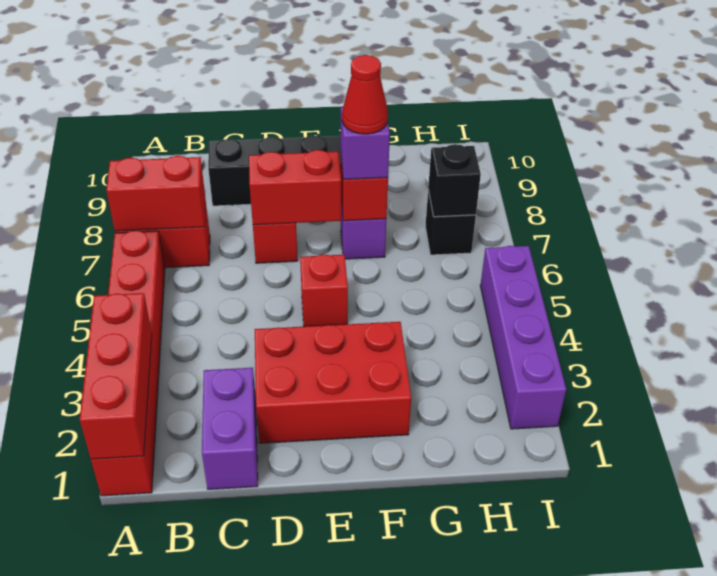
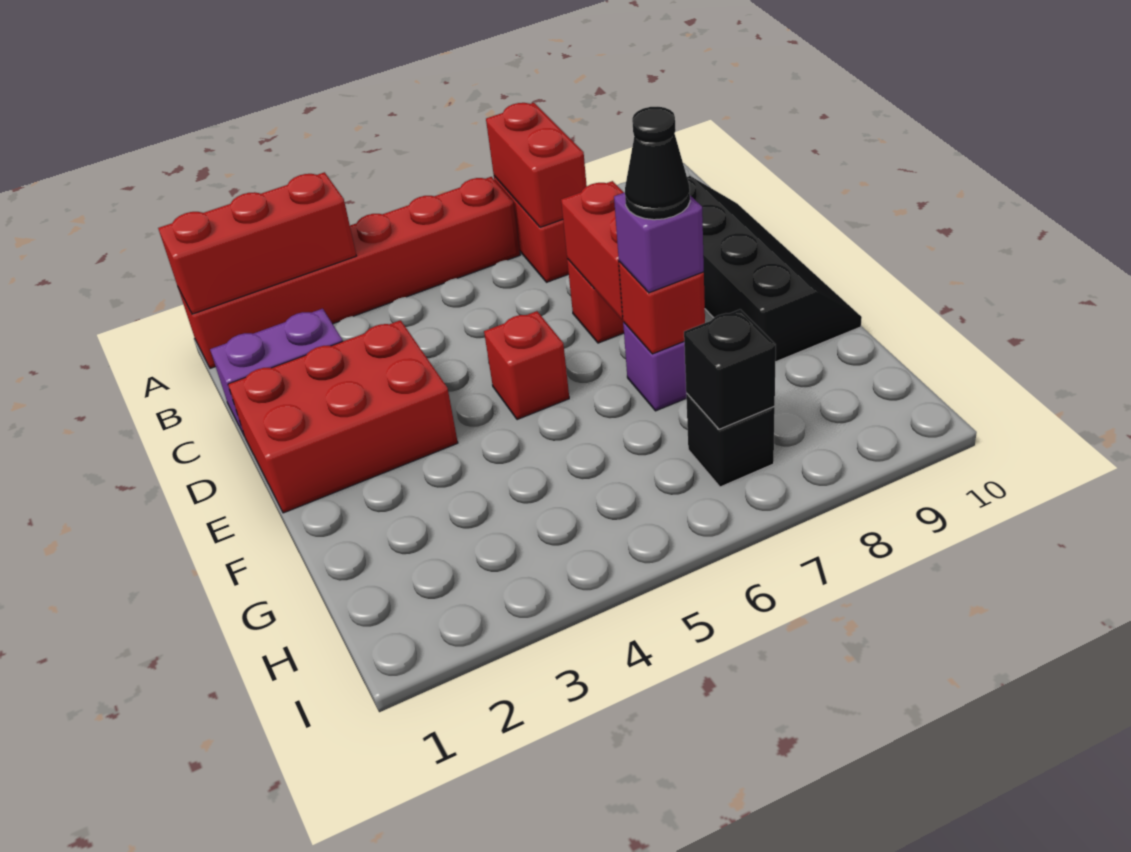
red brick D2:F3 level 1 -> red brick D1:E3 level 1
red cone F7 level 4 -> black cone F7 level 4
purple brick I2:I5 level 1 -> none

